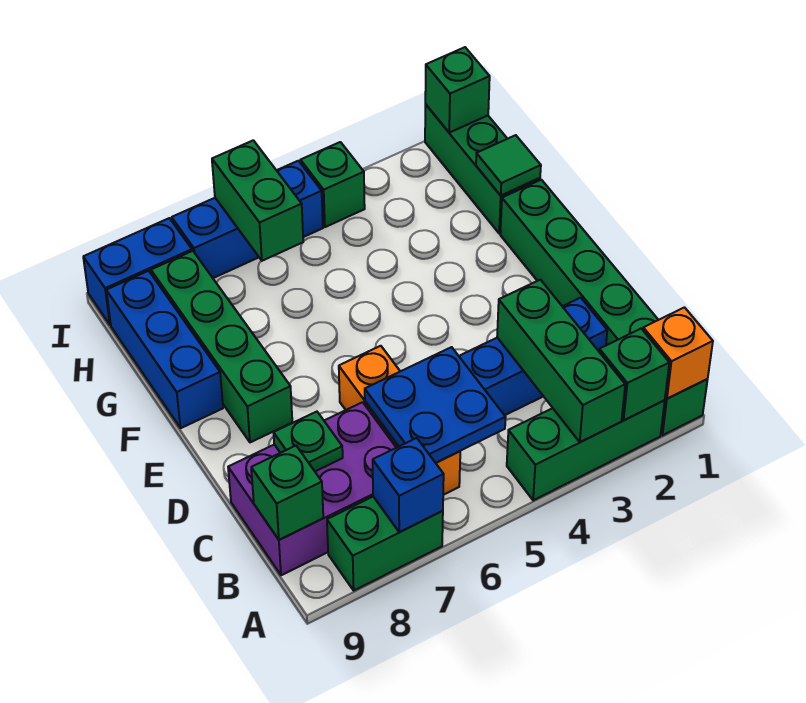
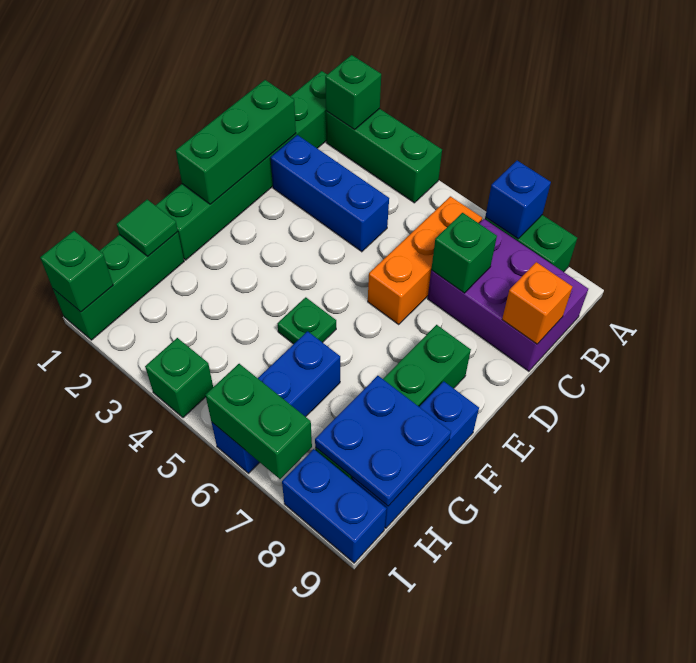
orange brick A1 level 2 -> orange brick C9 level 2
green brick A3:C3 level 2 -> green brick C1:E1 level 2
blue plate B5:C6 level 2 -> blue plate G8:H9 level 2
green brick B9 level 2 -> green brick C7 level 2
green plate C8 level 2 -> green plate F5 level 1
green brick H6:I6 level 2 -> green brick I6:I7 level 2
blue brick I5:I7 level 1 -> blue brick G6:I6 level 1

